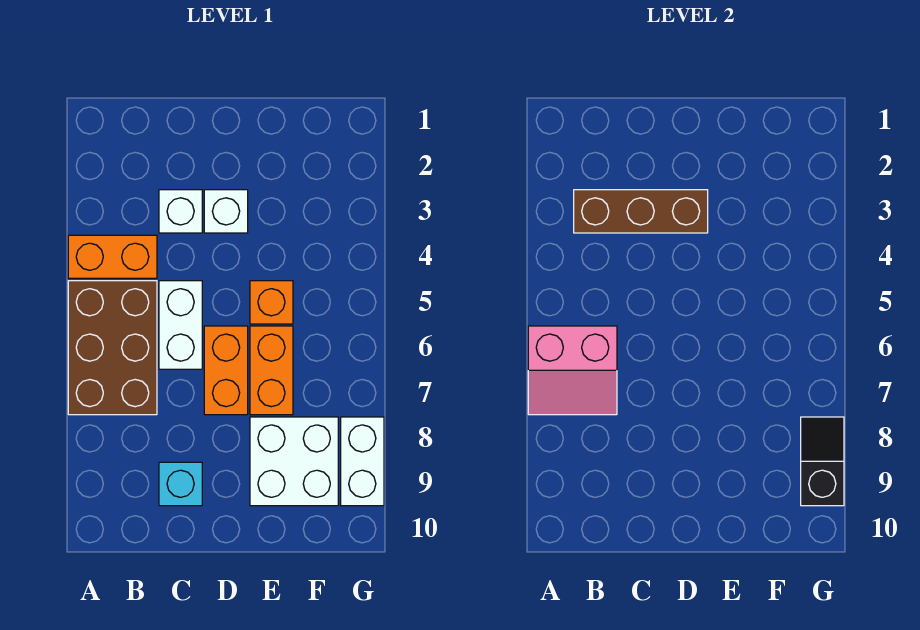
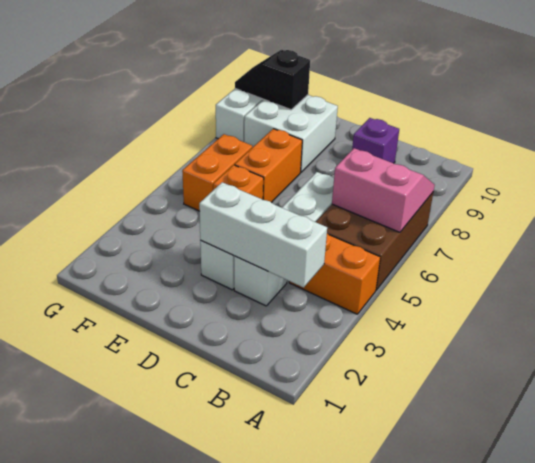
brown brick B3:D3 level 2 -> white brick B3:D3 level 2
cyan brick C9 level 1 -> purple brick C9 level 1
orange brick D6:D7 level 1 -> orange brick F5:F6 level 1
black slope G8:G9 level 2 top 9 -> black slope F9:G9 level 2 top F

